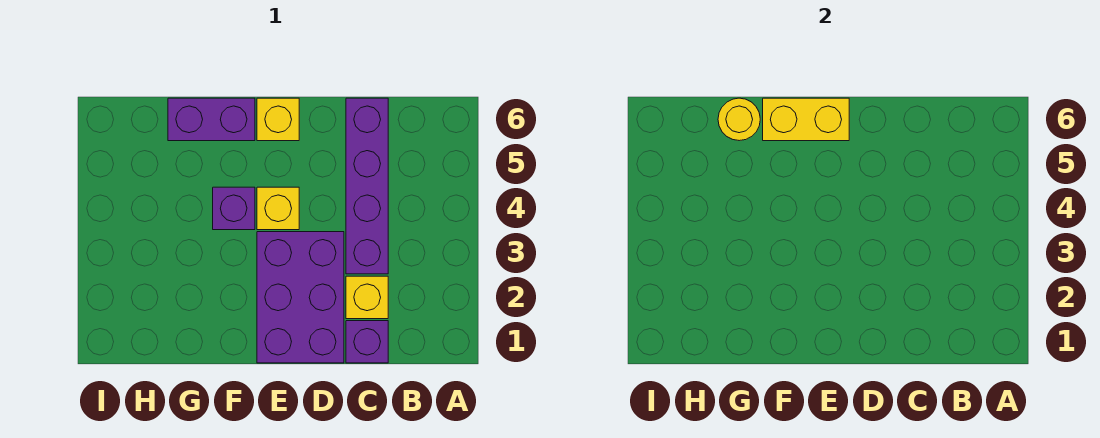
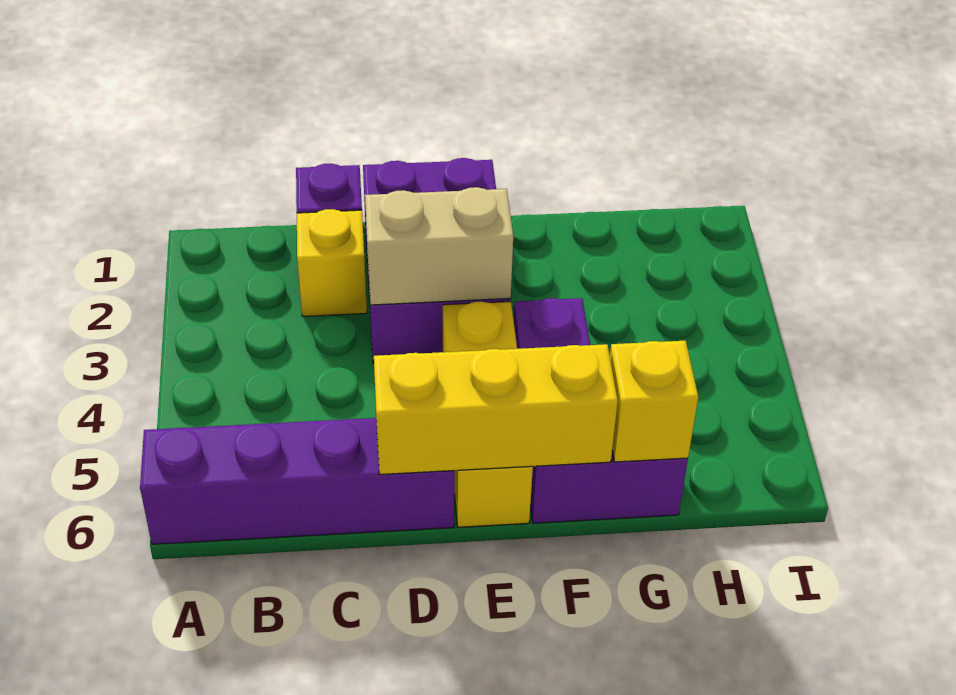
purple brick C3:C6 level 1 -> purple brick A6:D6 level 1
none -> tan brick D3:E3 level 2
yellow brick E6:F6 level 2 -> yellow brick D6:F6 level 2
yellow round brick G6 level 2 -> yellow brick G6 level 2

